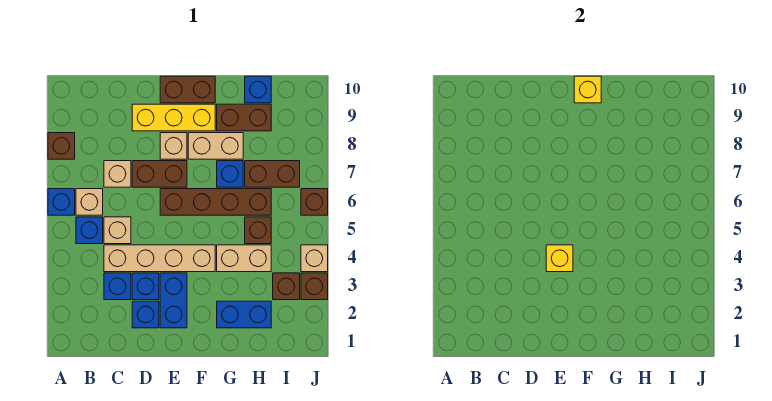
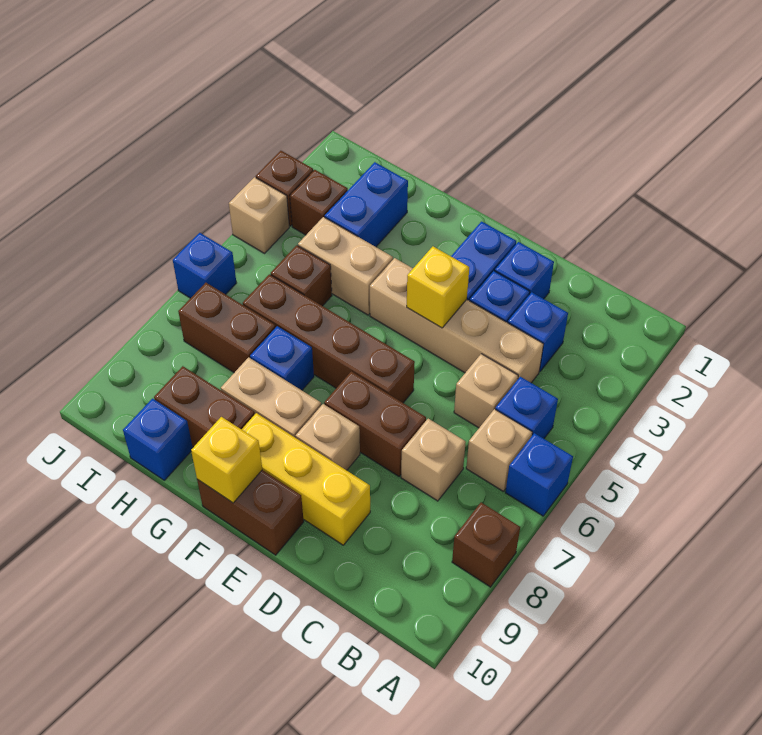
blue brick G2:H2 level 1 -> blue brick H2:H3 level 1
brown brick J6 level 1 -> blue brick J6 level 1

